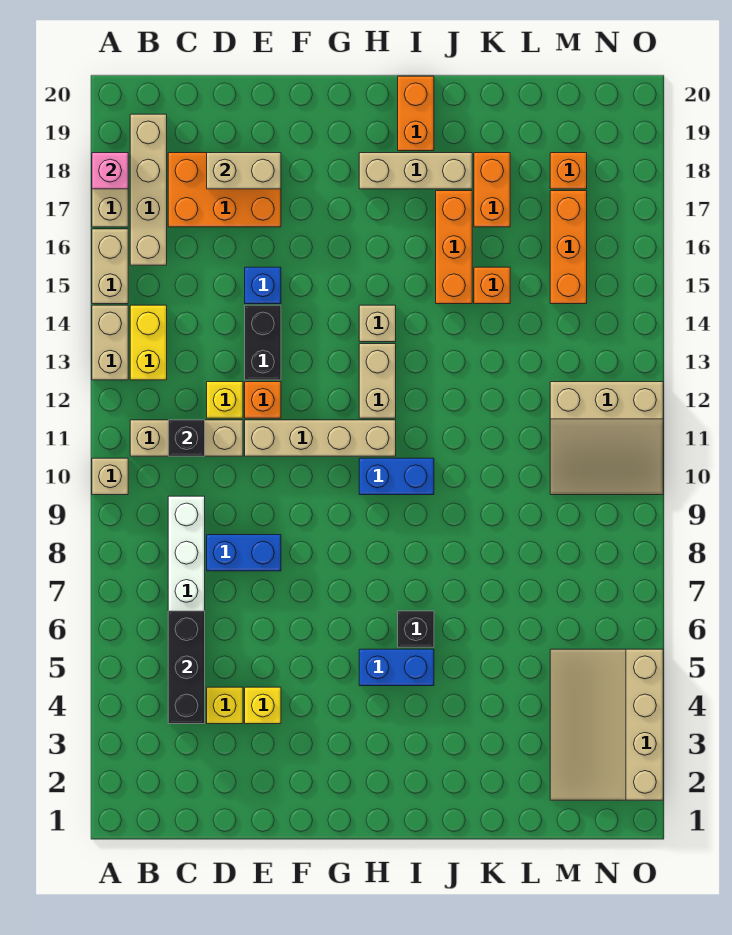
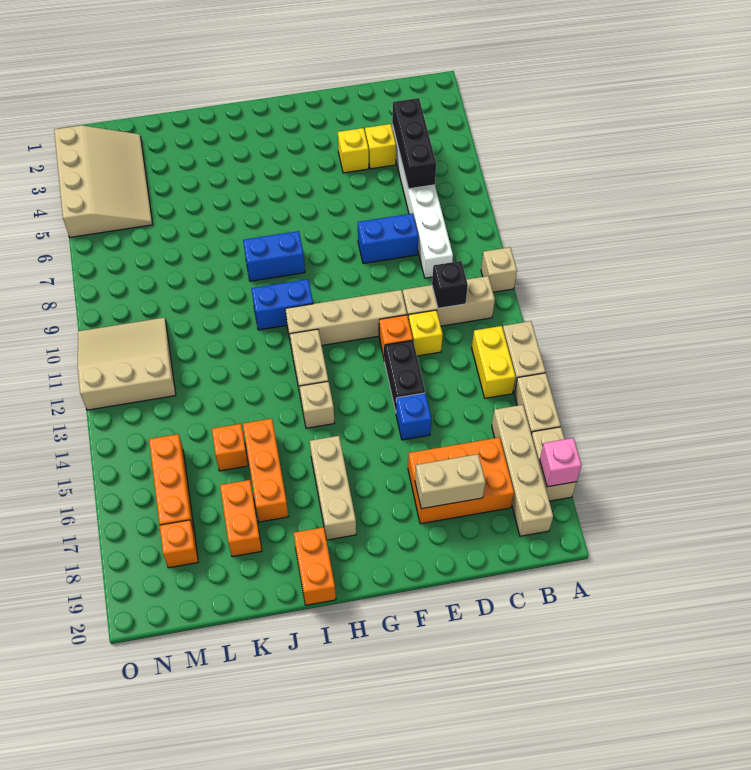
blue brick H5:I5 level 1 -> blue brick H8:I8 level 1
tan brick H18:J18 level 1 -> tan brick H16:H18 level 1
black brick I6 level 1 -> none

